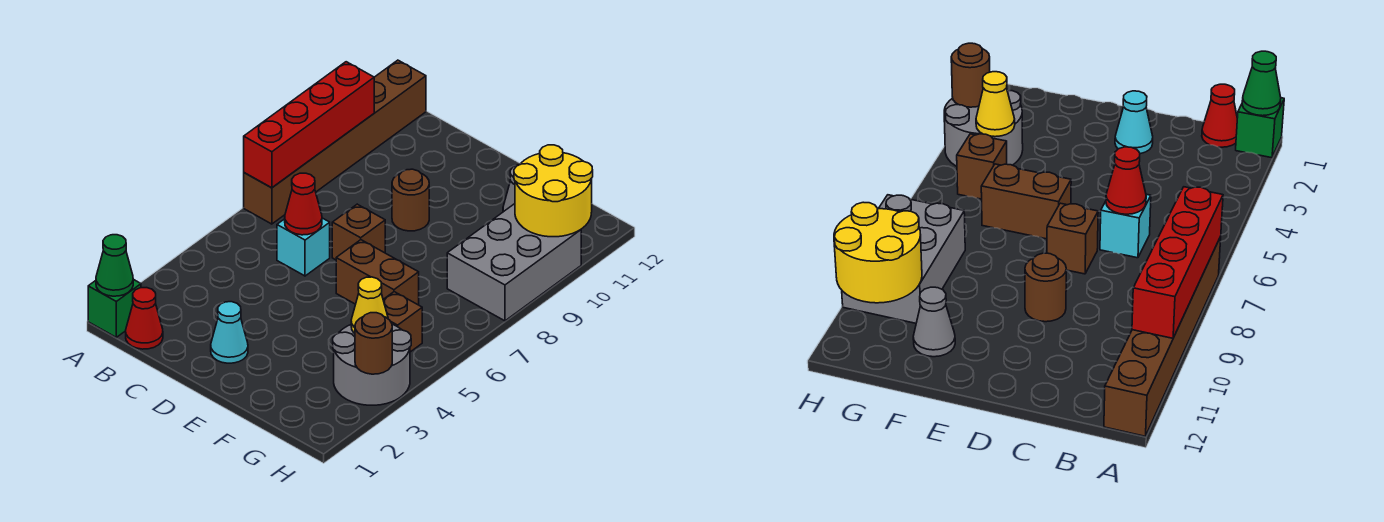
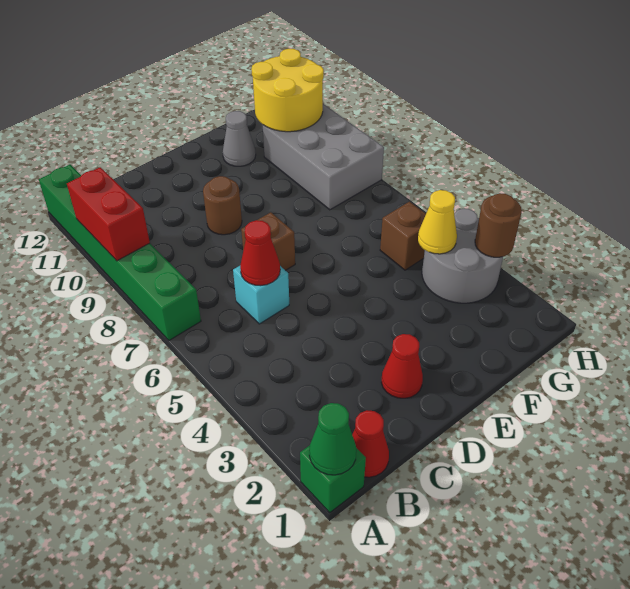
brown brick A7:A12 level 1 -> green brick A7:A12 level 1
red brick A7:A10 level 2 -> red brick A9:A10 level 2
cyan cone D2 level 1 -> red cone D2 level 1
brown brick E6:F6 level 1 -> none

